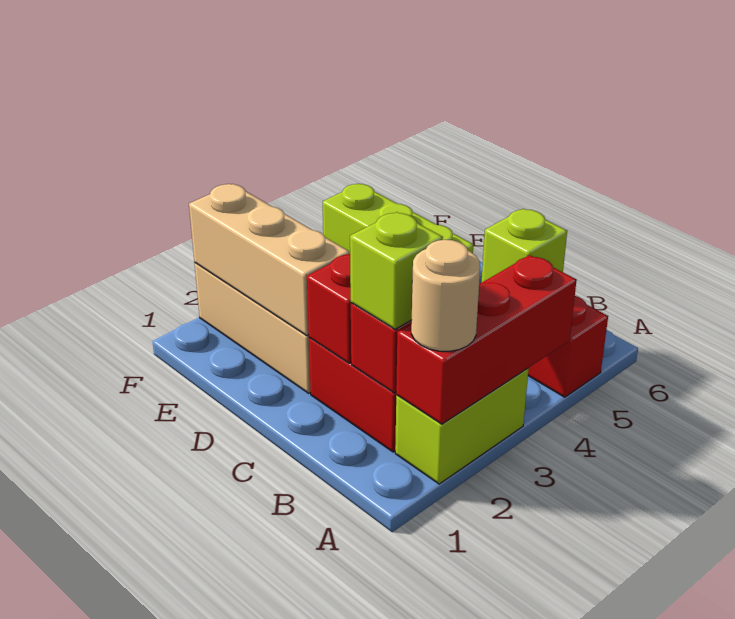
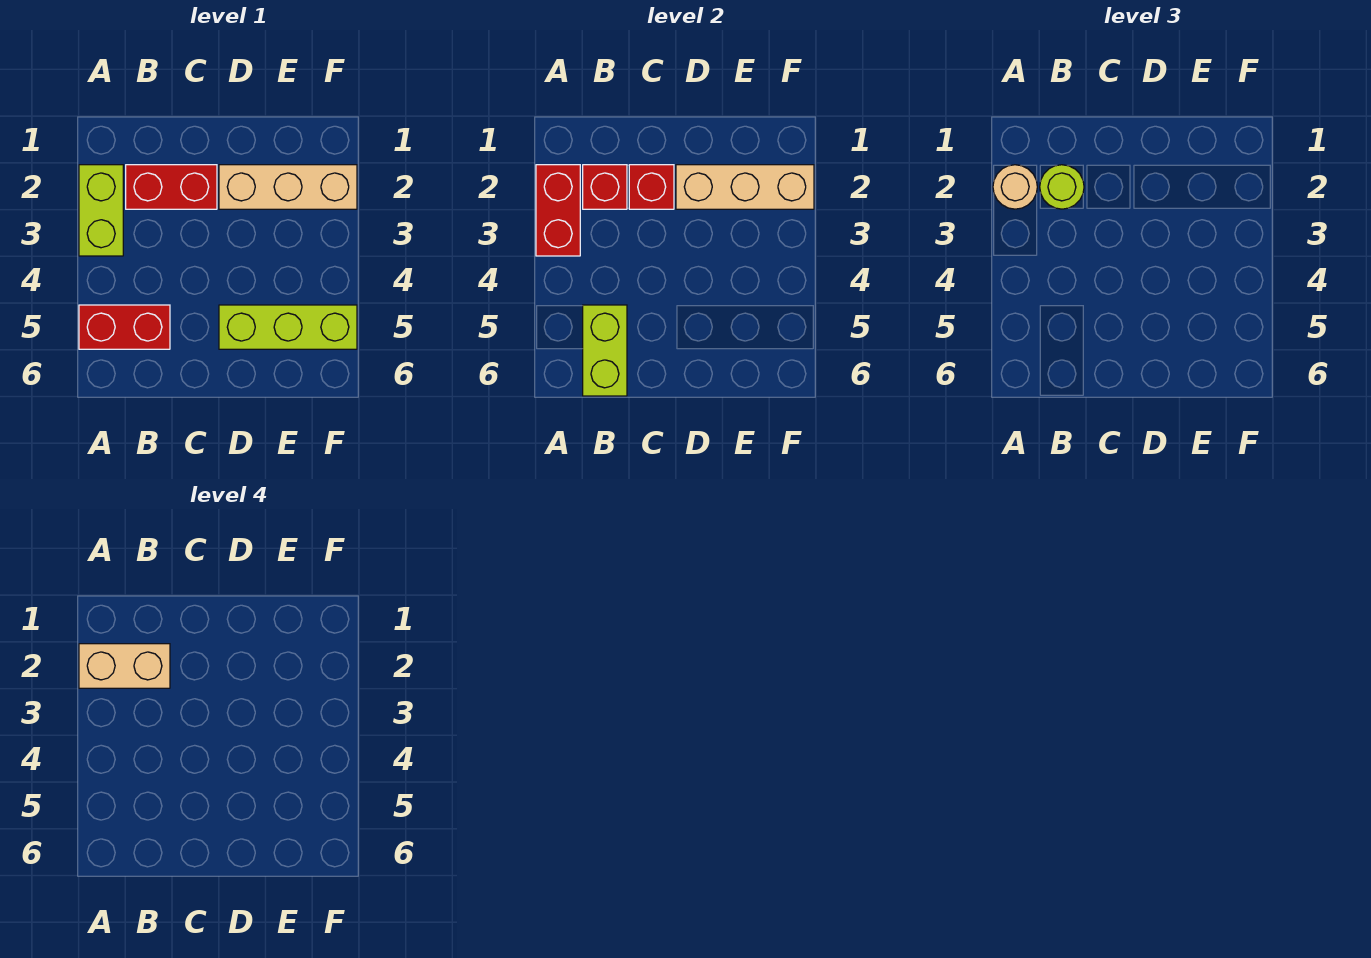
red brick A2:A4 level 2 -> red brick A2:A3 level 2
none -> tan brick A2:B2 level 4
lime brick B2 level 3 -> lime round brick B2 level 3
lime brick B5 level 2 -> lime brick B5:B6 level 2

